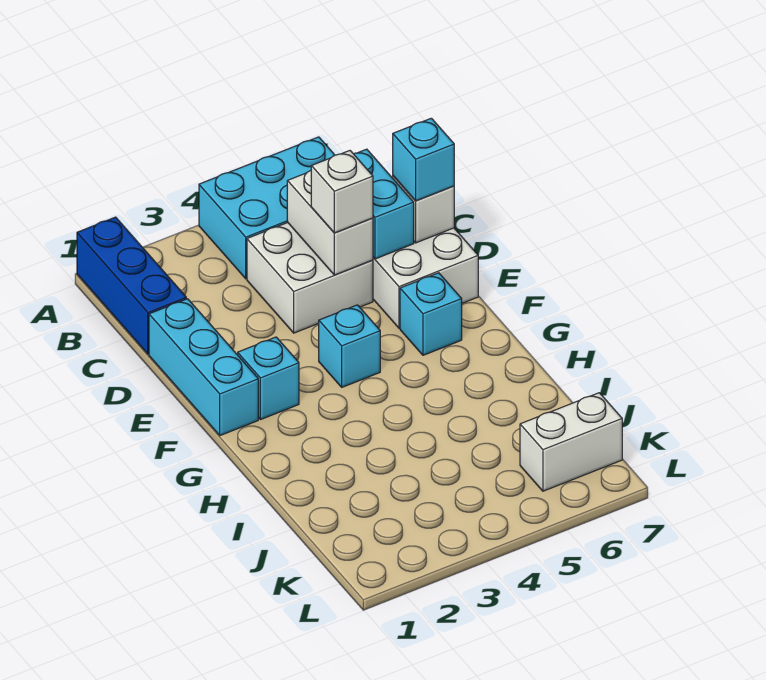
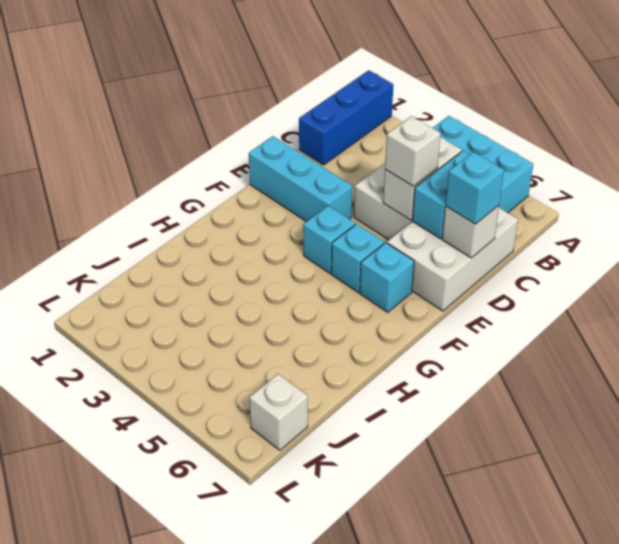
cyan brick D1:F1 level 1 -> cyan brick E1:E3 level 1
cyan brick F2 level 1 -> cyan brick F5 level 1
white brick K6:K7 level 1 -> white brick K7 level 1

